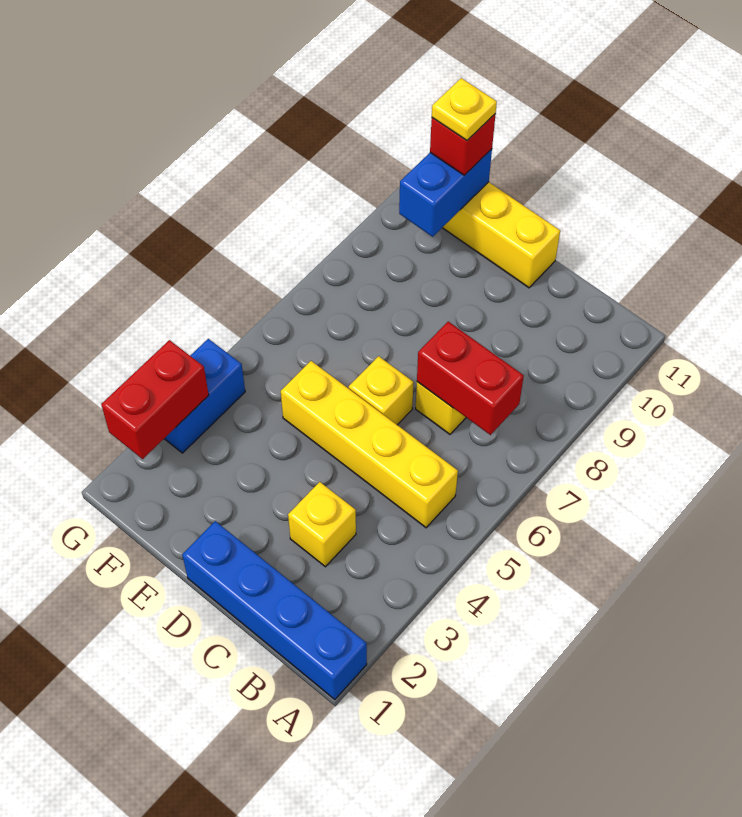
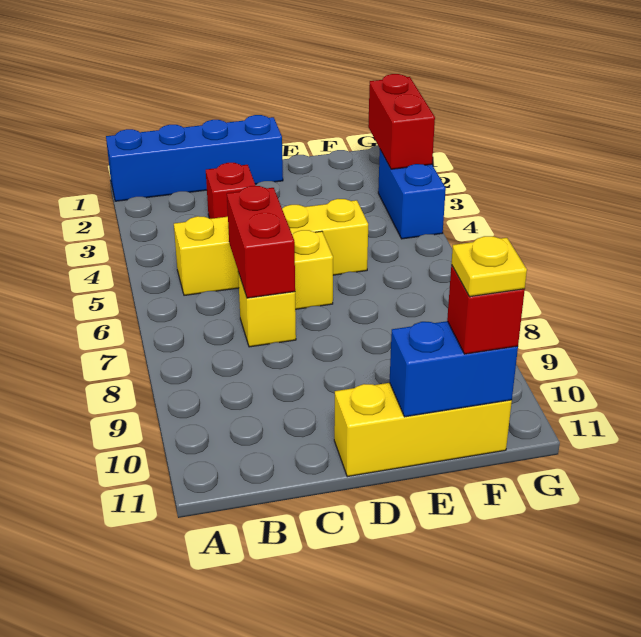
red brick B7:C7 level 2 -> red brick C6:C7 level 2
yellow brick C3 level 1 -> red brick C3 level 1
blue brick F10:F11 level 2 -> blue brick E11:F11 level 2

